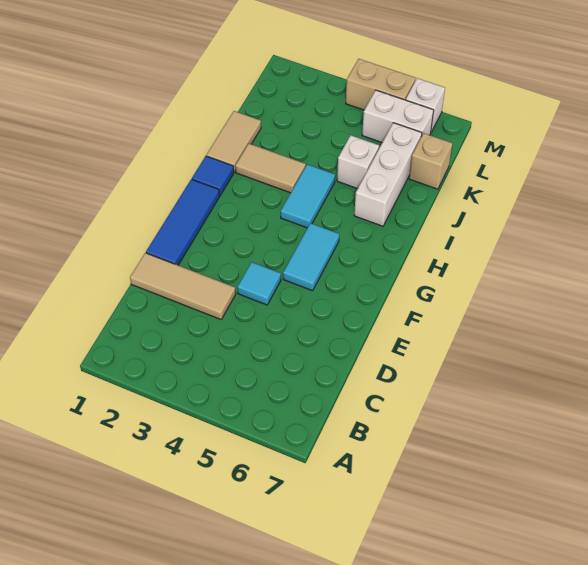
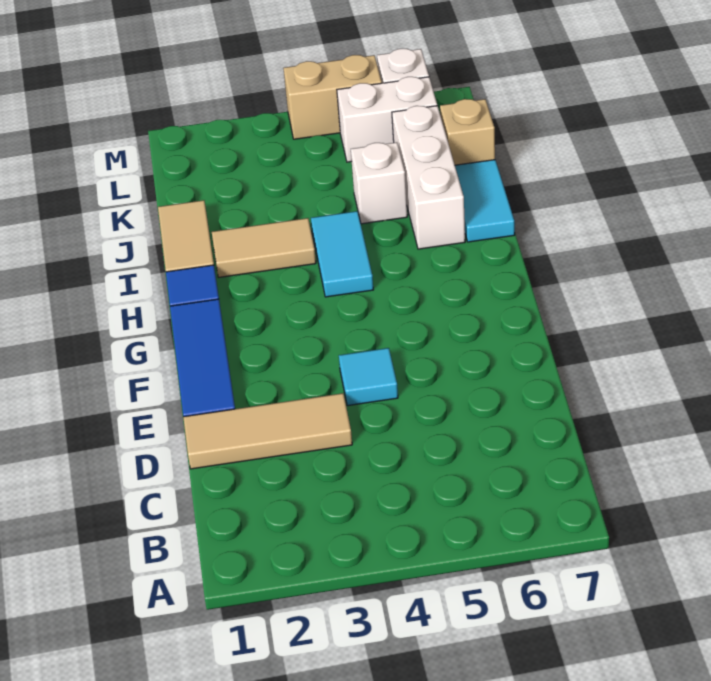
cyan tile F5:G5 level 1 -> cyan tile I7:J7 level 1

